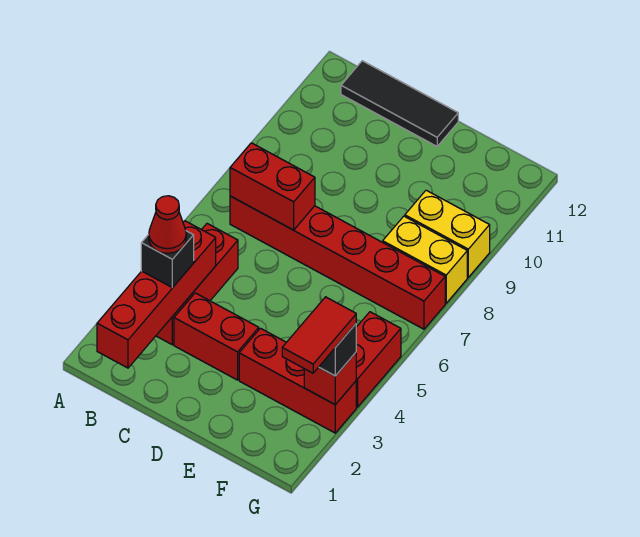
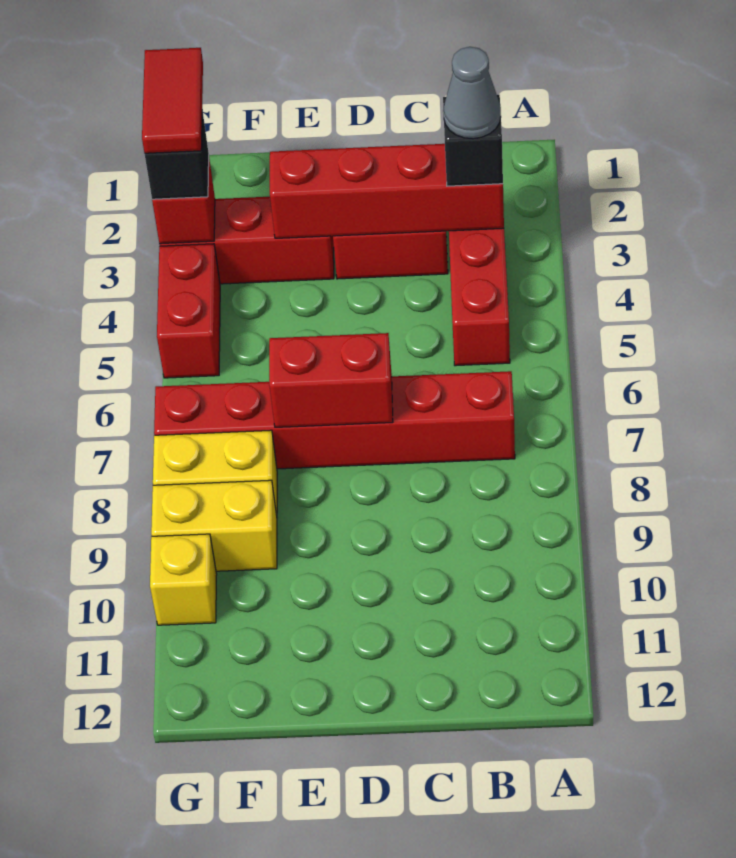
red brick B1:B4 level 2 -> red brick B3:E3 level 2
red cone B3 level 4 -> grey cone B3 level 4
red brick B7:C7 level 2 -> red brick D7:E7 level 2
black tile B12:D12 level 1 -> none
none -> yellow brick G10 level 1

